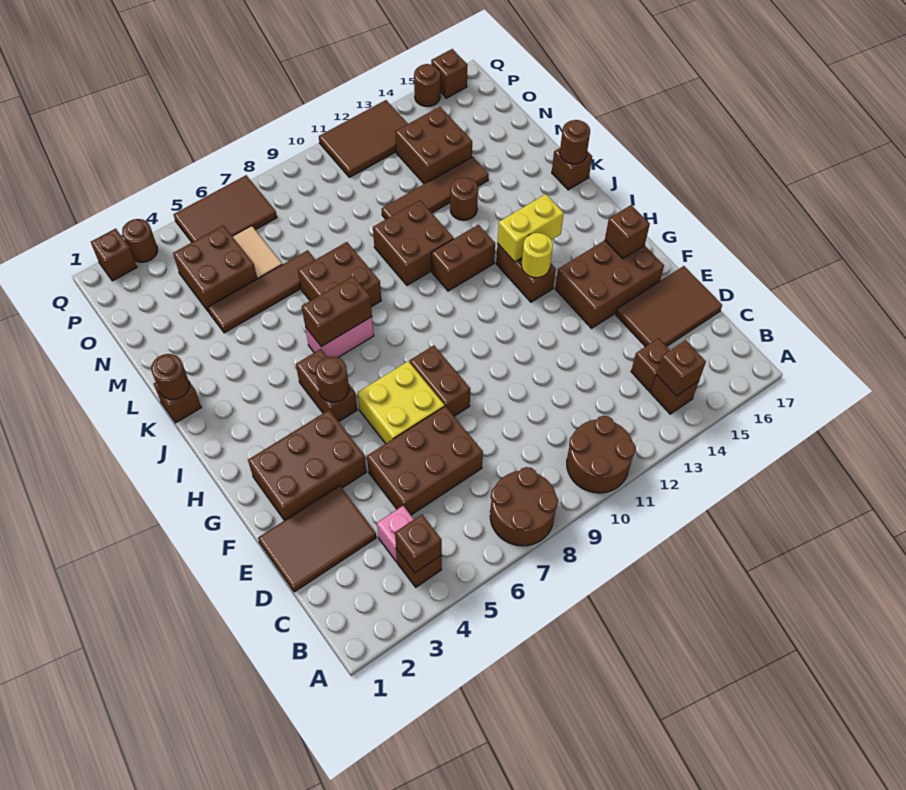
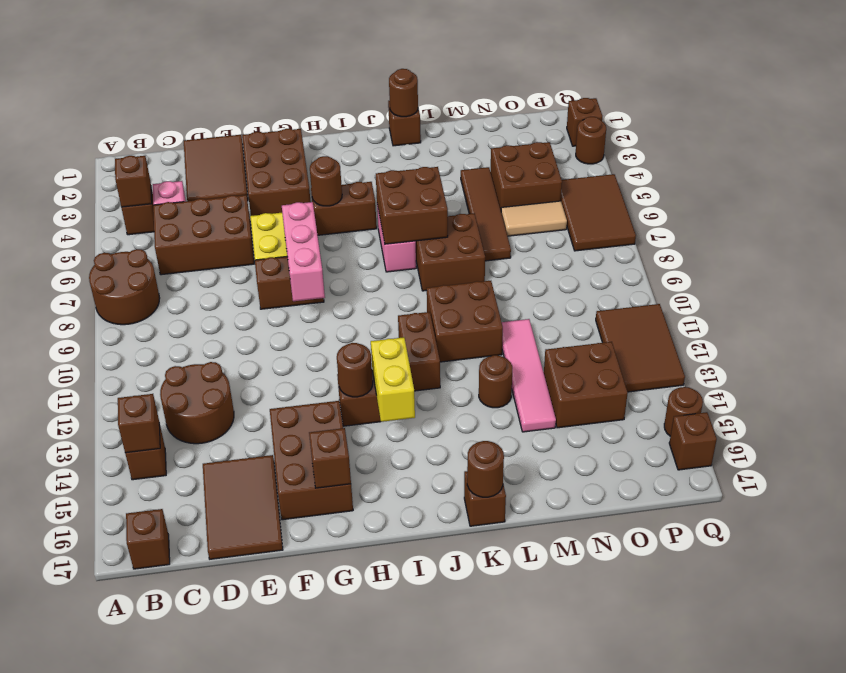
brown round brick A10:B11 level 1 -> brown round brick C12:D13 level 1
brown brick C14 level 1 -> brown brick B17 level 1
brown brick D5:E7 level 1 -> brown brick C5:E6 level 1
none -> pink brick G7:G9 level 2
yellow round brick H13 level 2 -> brown round brick H13 level 2
brown brick J6:J7 level 2 -> brown brick J6:K7 level 2
brown tile M11:M14 level 1 -> pink tile M11:M14 level 1

